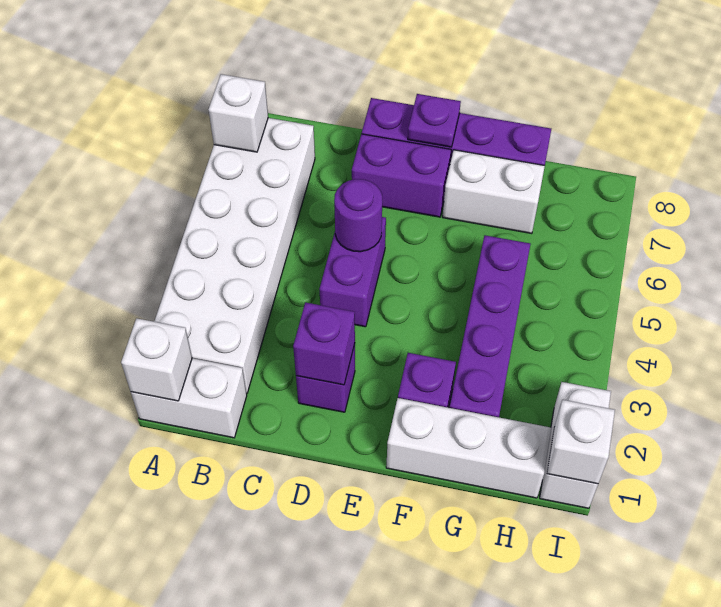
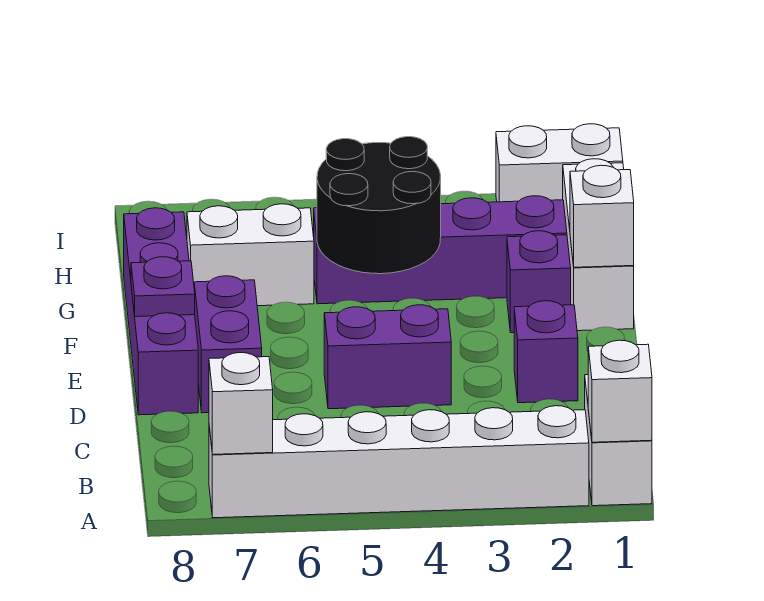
white brick A2:B7 level 1 -> white brick A2:A7 level 1
purple brick D2 level 2 -> none
purple round brick D5 level 2 -> none
none -> black round brick F4:G5 level 2
white brick F7:G7 level 1 -> white brick G6:G7 level 1
white brick I1 level 2 -> white brick F1 level 2

